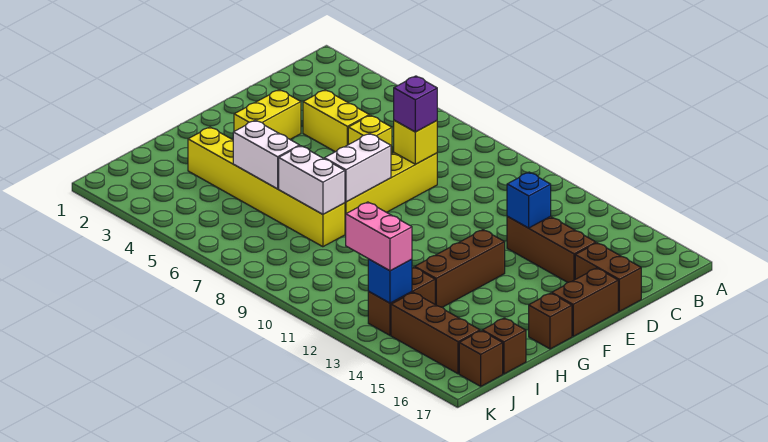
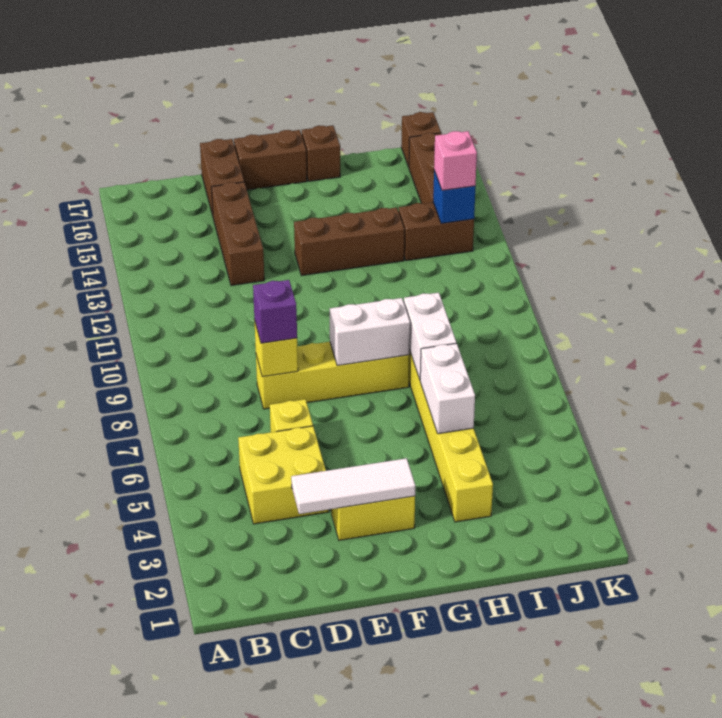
none -> white tile D3:F3 level 2
yellow brick D4:D5 level 1 -> yellow brick C4:D5 level 1
blue brick D13 level 2 -> none
brown brick I17 level 1 -> none
pink brick J12:J13 level 3 -> pink brick J13 level 3

